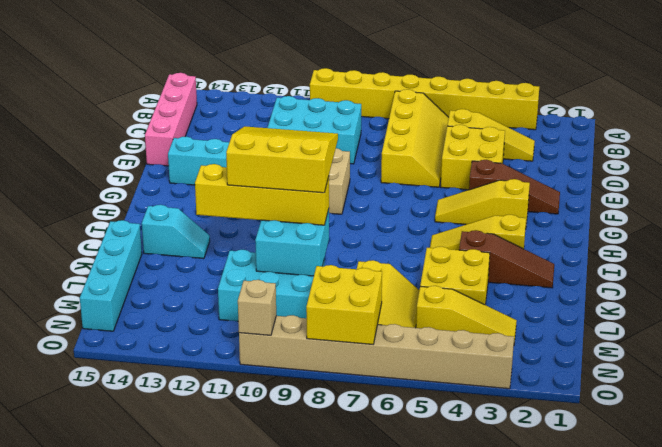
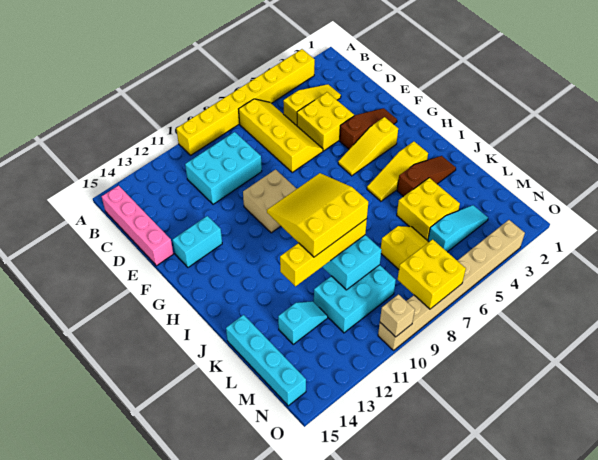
cyan slope J13:J14 level 1 top 14 -> cyan slope L12:L13 level 1 top 13
yellow slope M3:M5 level 1 top 5 -> cyan slope M3:M5 level 1 top 5

